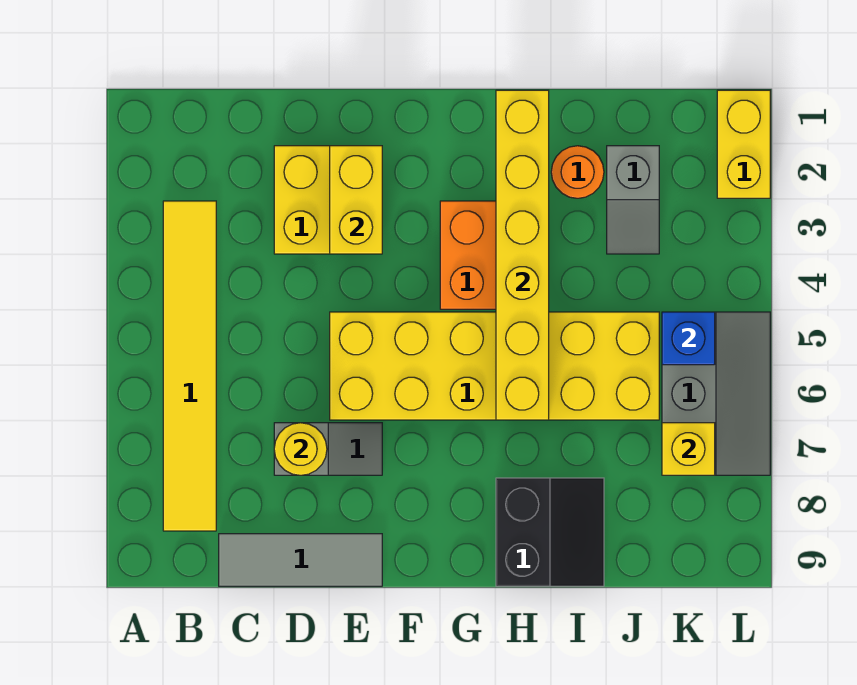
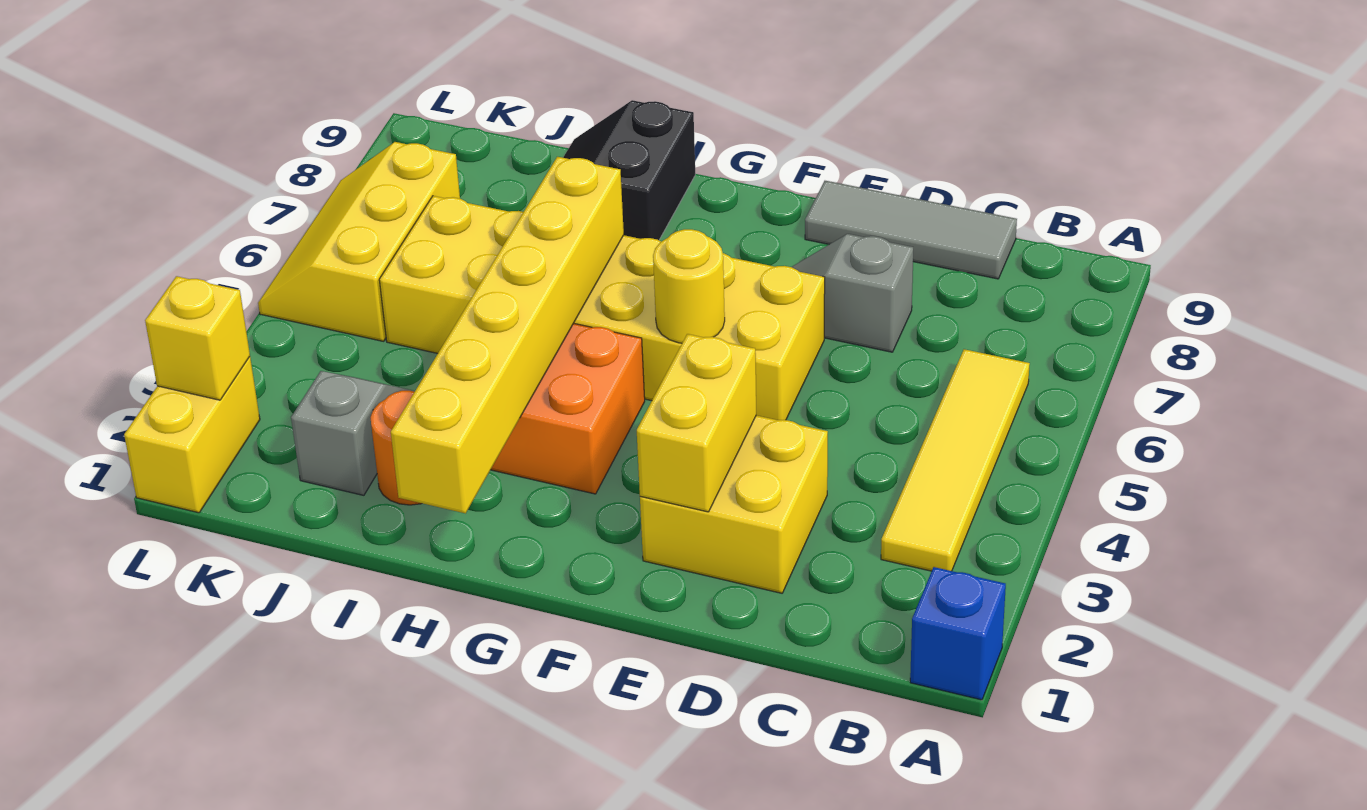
yellow tile B3:B8 level 1 -> yellow tile B3:B6 level 1
yellow round brick D7 level 2 -> yellow round brick F5 level 2
grey slope K5:L7 level 1 top K -> yellow slope K5:L7 level 1 top K
blue brick K5 level 2 -> blue brick A1 level 1
yellow brick K7 level 2 -> yellow brick L2 level 2

